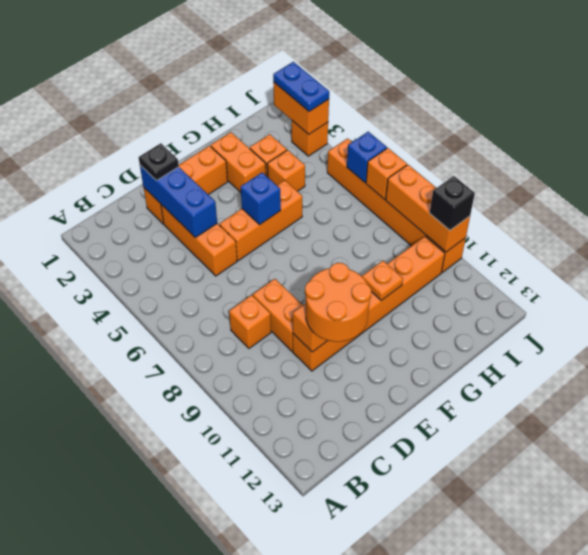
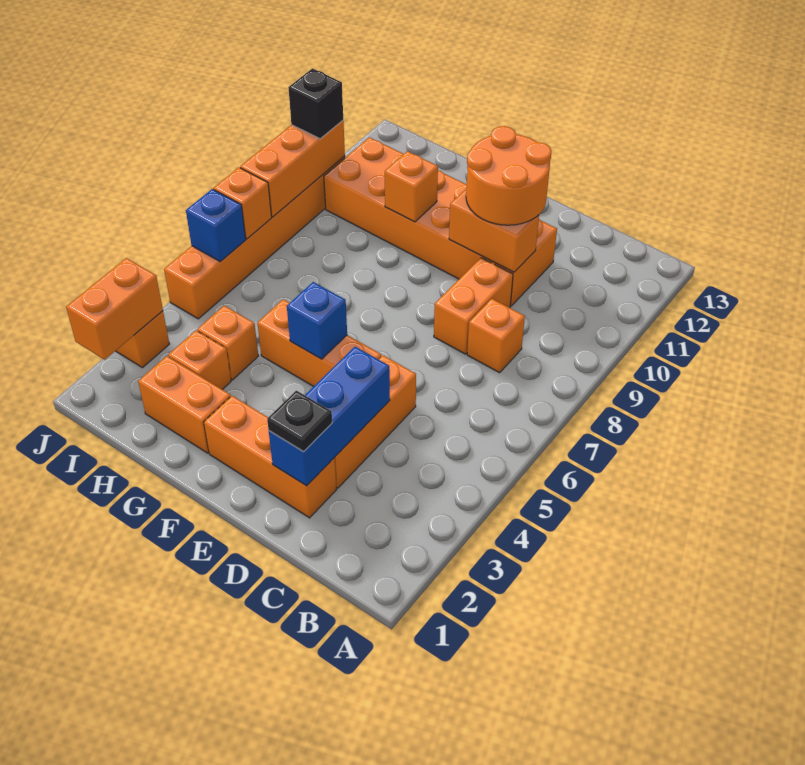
orange brick D10:I10 level 1 -> orange brick D10:I11 level 1
orange brick G2:G3 level 1 -> orange brick G2:H2 level 1
orange plate G10 level 2 -> orange brick G10 level 2
blue plate J2:J3 level 3 -> none

